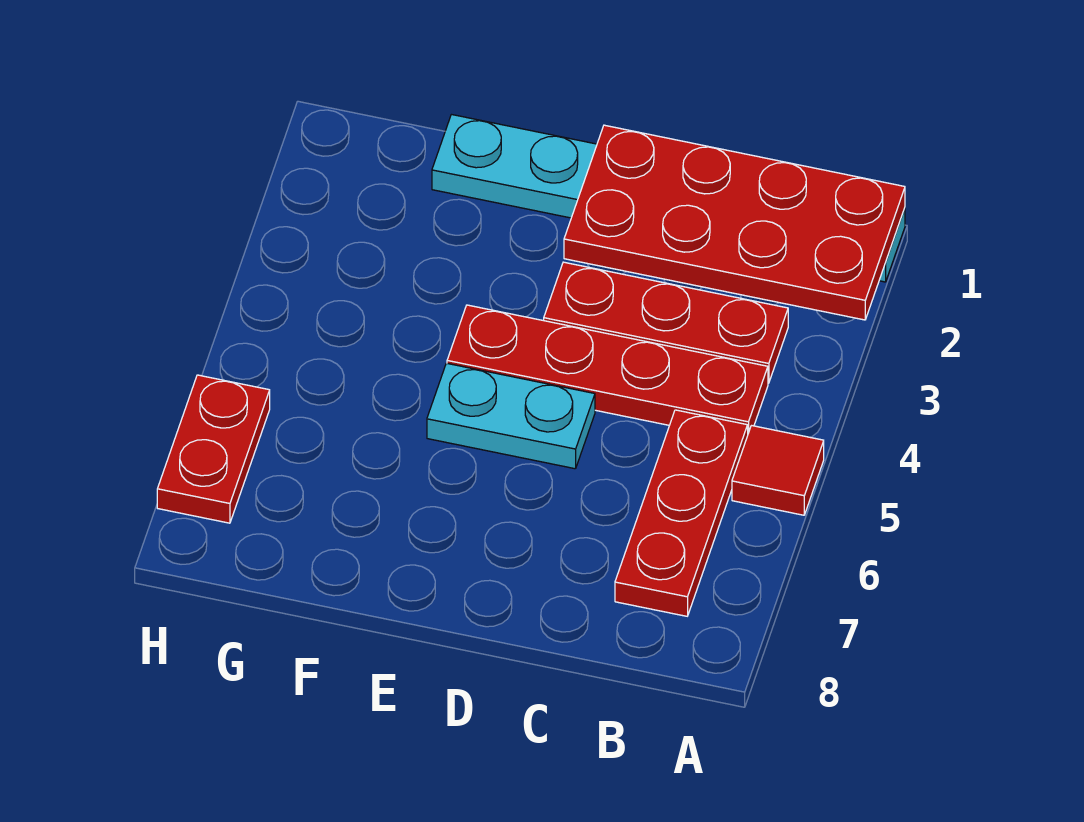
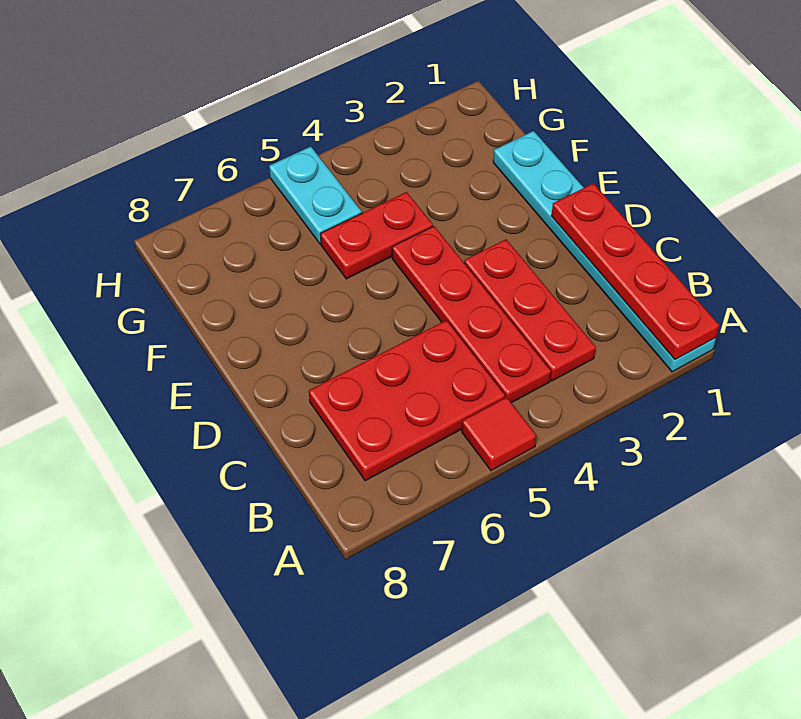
red plate A1:D2 level 2 -> red plate A1:D1 level 2
red plate B5:B7 level 1 -> red plate B5:C7 level 1
cyan plate D5:E5 level 1 -> cyan plate G5:H5 level 1
red plate H6:H7 level 1 -> red plate F4:F5 level 1

